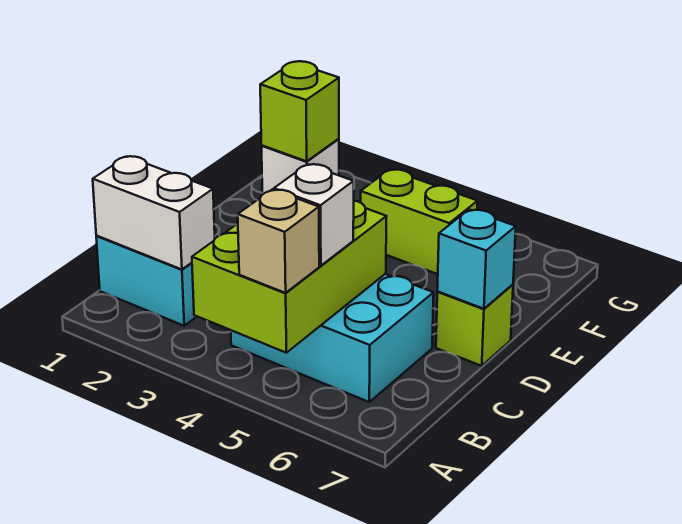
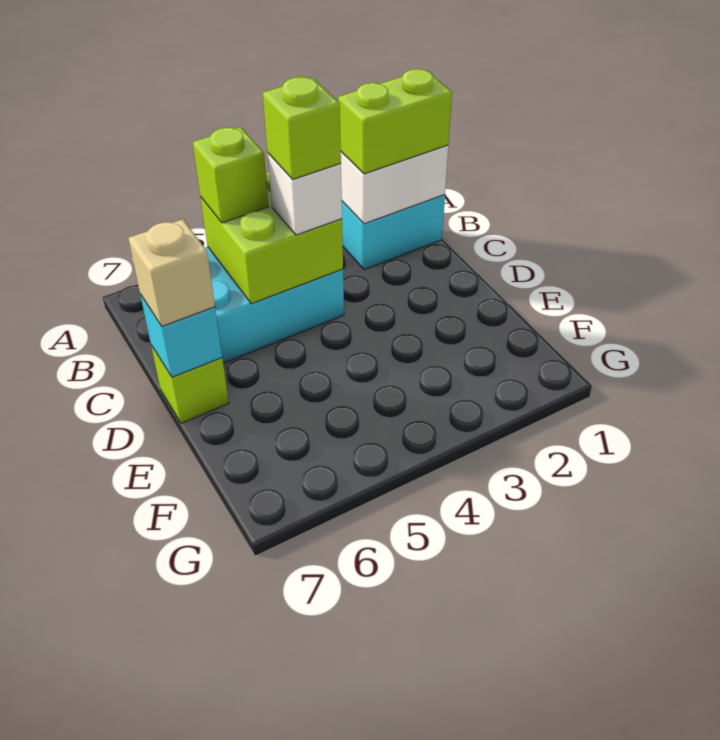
lime brick A4:C5 level 2 -> lime brick B4:C5 level 2
tan brick A5 level 3 -> tan brick D7 level 3
white brick B5 level 3 -> lime brick B5 level 3
lime brick F4:F5 level 1 -> lime brick B1:B2 level 3

